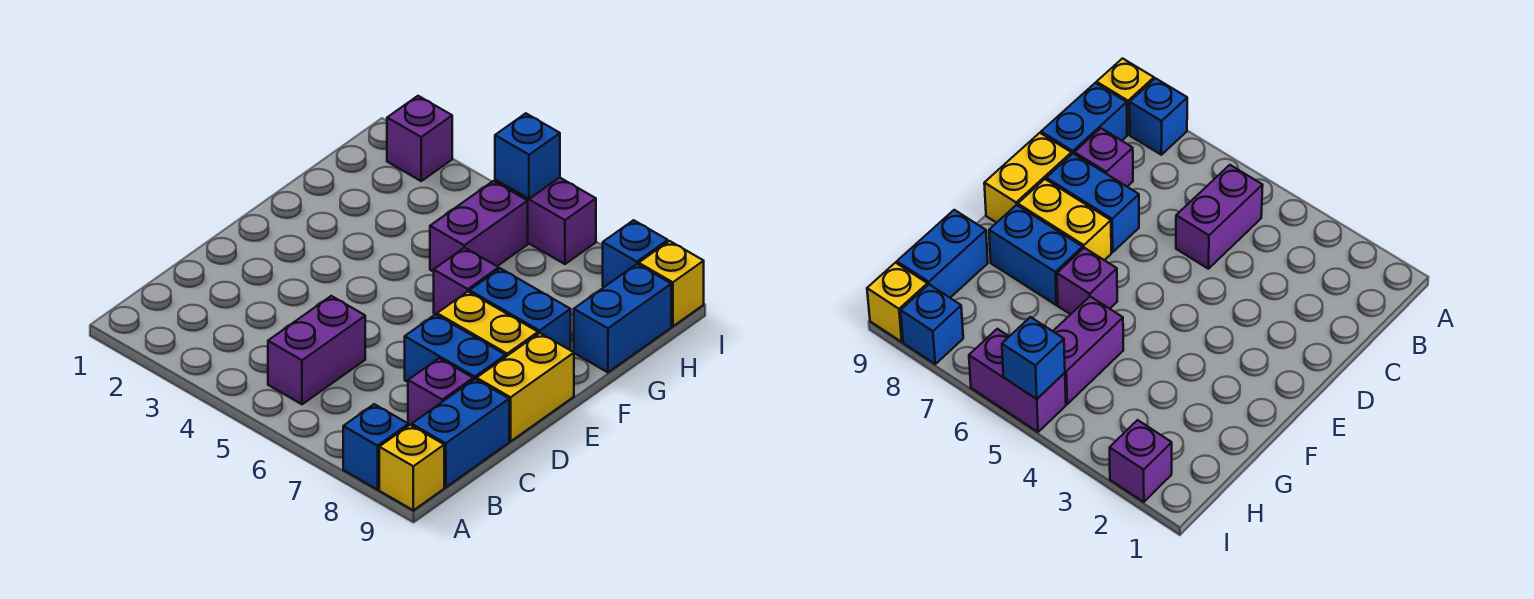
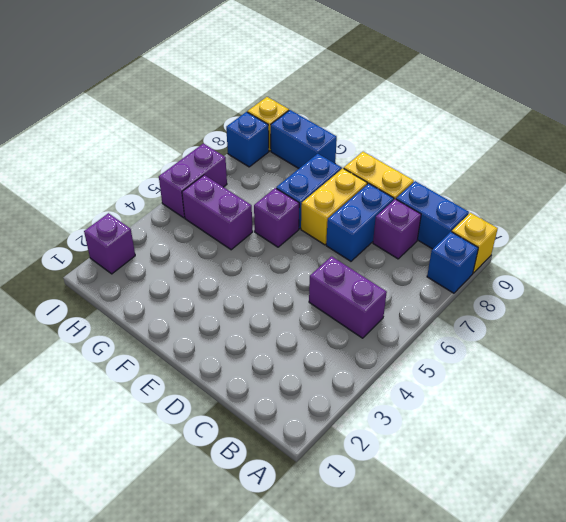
blue brick I5 level 2 -> none

